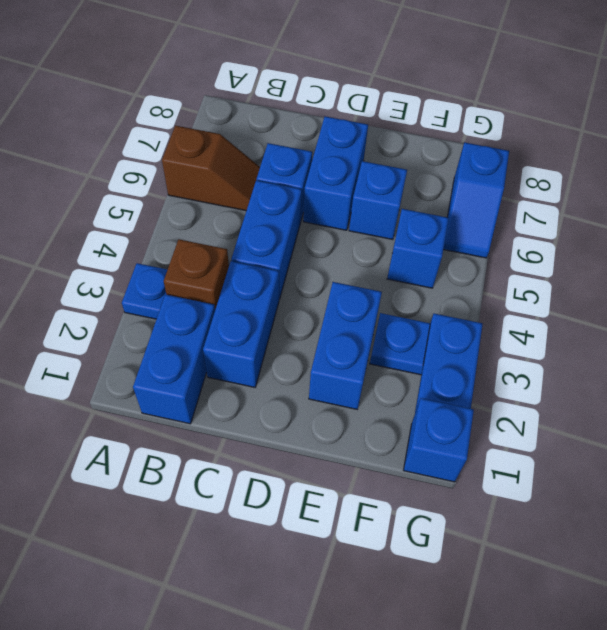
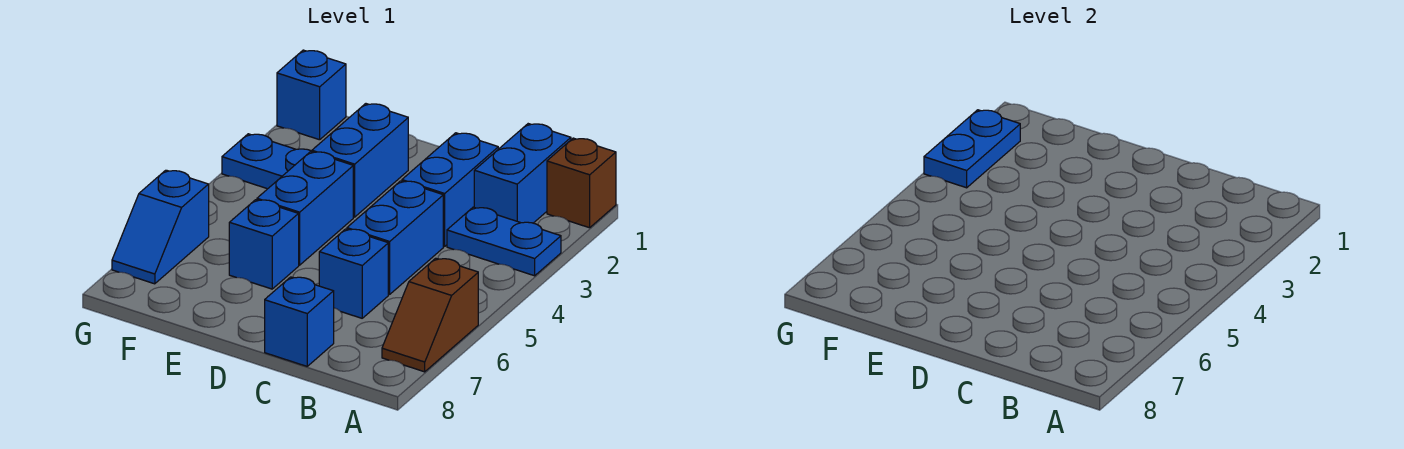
brown slope A6:B6 level 1 top A -> brown slope A6:A7 level 1 top 6
brown brick B3 level 2 -> brown brick A1 level 1
blue brick D6:D7 level 1 -> blue brick E4:E5 level 1
blue brick F5 level 1 -> blue brick C8 level 1
blue slope G6:G7 level 1 top 7 -> blue slope G6:G7 level 1 top 6

